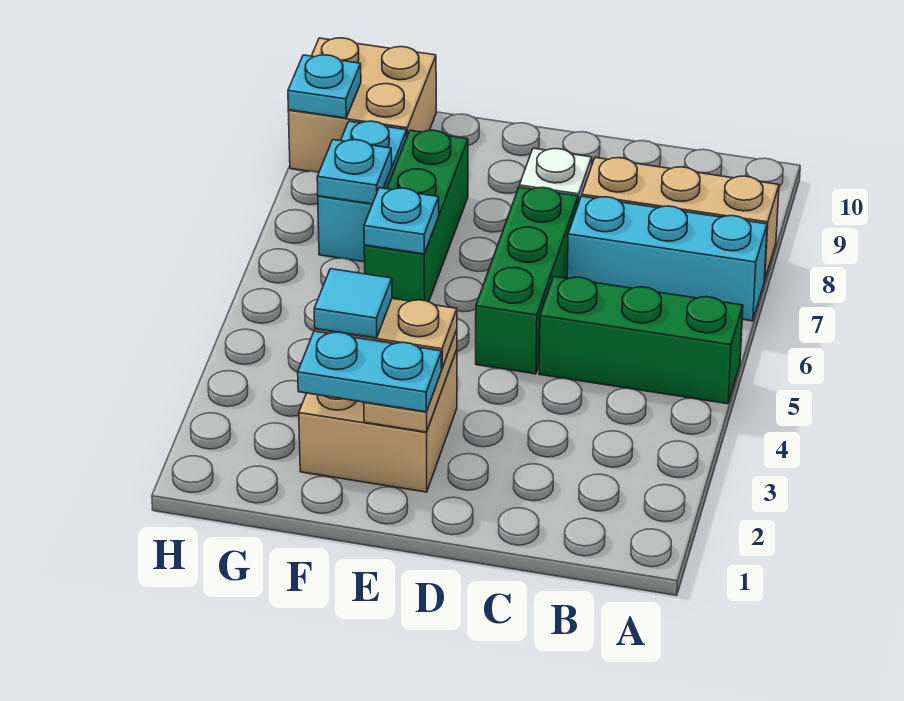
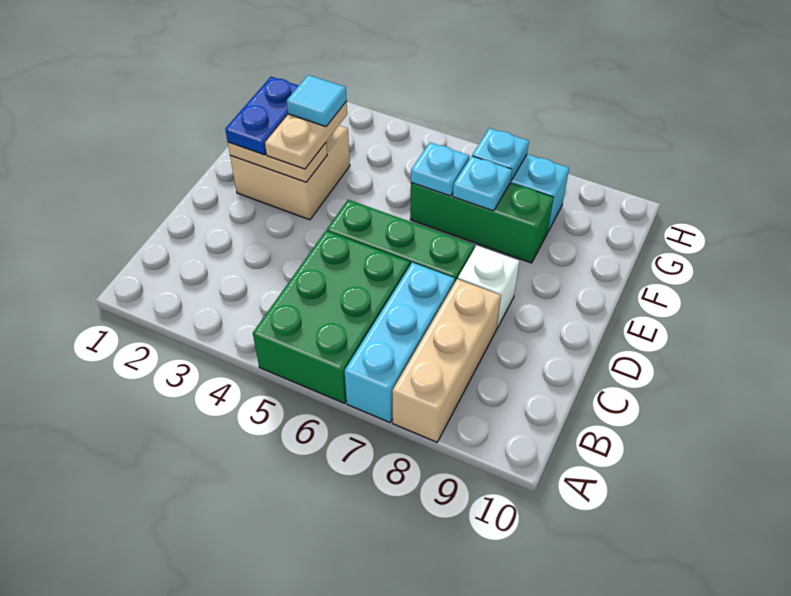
green brick A5:C5 level 1 -> green brick A5:C6 level 1
cyan plate E2:F2 level 3 -> blue plate E2:F2 level 3
tan brick G9:H10 level 1 -> none
cyan plate H9 level 2 -> cyan plate F7 level 2

